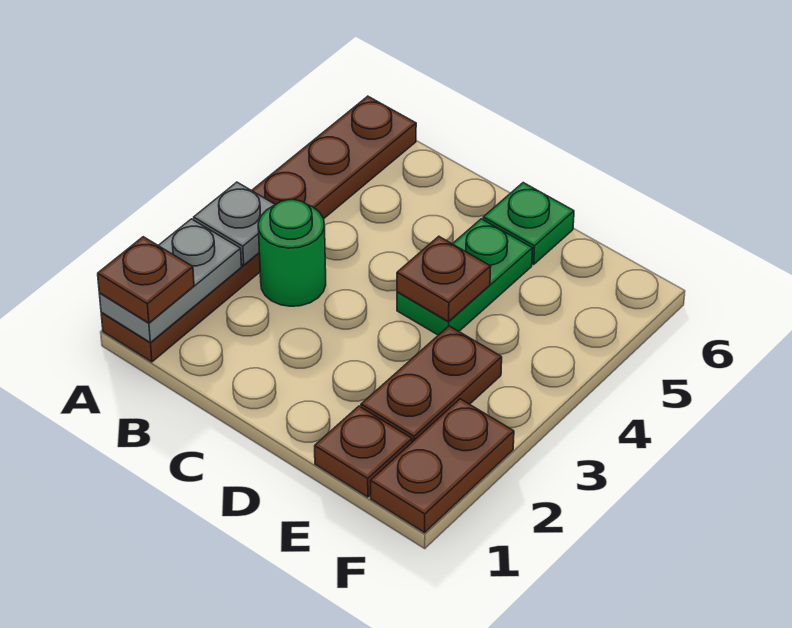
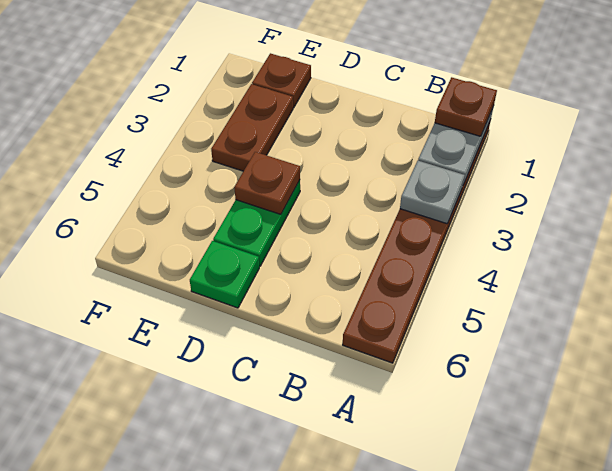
green round brick B3 level 1 -> none
brown plate F1:F2 level 1 -> none

